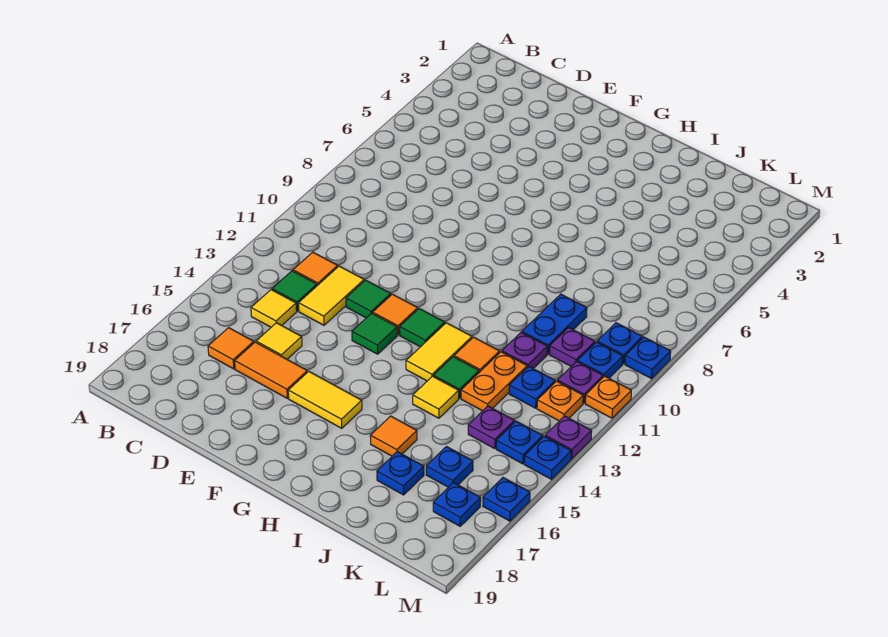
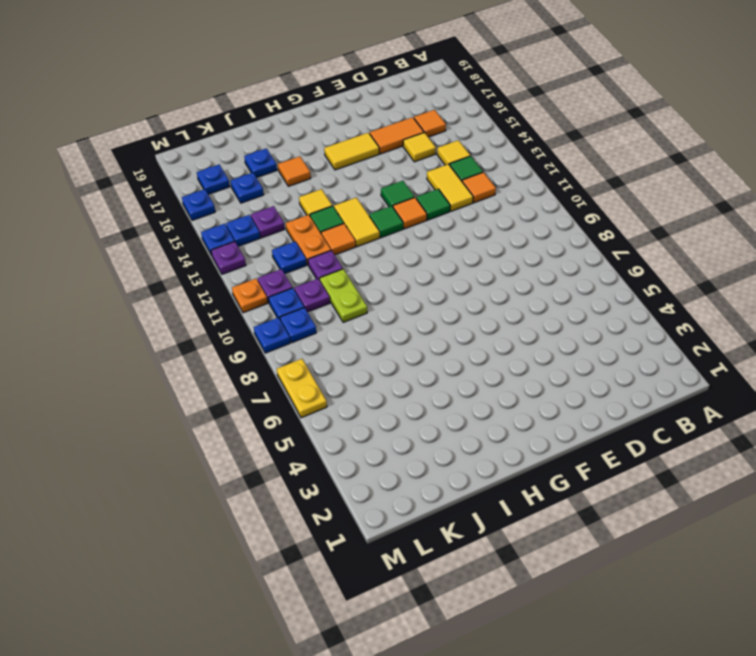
blue plate J9:J10 level 1 -> lime plate J9:J10 level 1
orange plate L12 level 1 -> none
none -> yellow plate M6:M7 level 1

